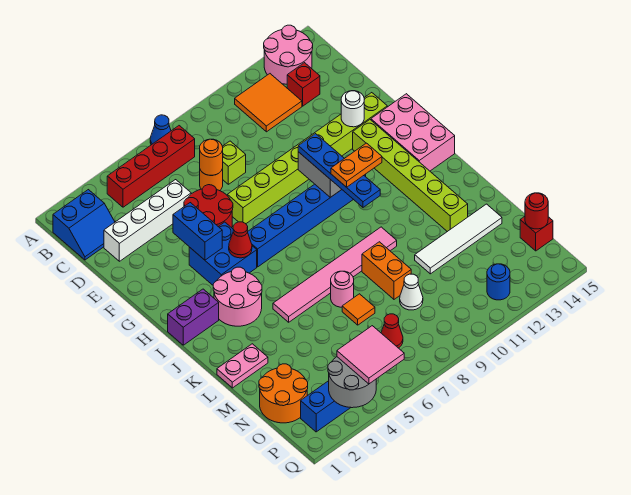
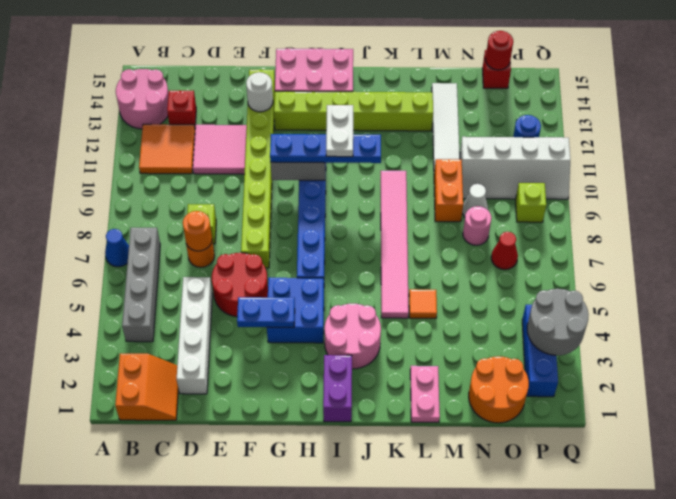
blue slope B1:C2 level 1 top B -> orange slope B1:C2 level 1 top B
red brick B4:B7 level 1 -> grey brick B4:B7 level 1
blue brick F4:G4 level 2 -> blue plate F4:G4 level 2
red cone H5 level 2 -> none
orange plate I10:I11 level 4 -> white plate I10:I11 level 4
pink round brick L7 level 1 -> pink round brick N8 level 1
orange brick L9:M9 level 1 -> orange brick M9:M10 level 1
orange tile M7 level 1 -> orange tile L5 level 1
none -> white slope N10:Q11 level 1 top 11
pink tile P4:Q5 level 3 -> pink tile D11:E12 level 1
none -> lime brick P9 level 1

